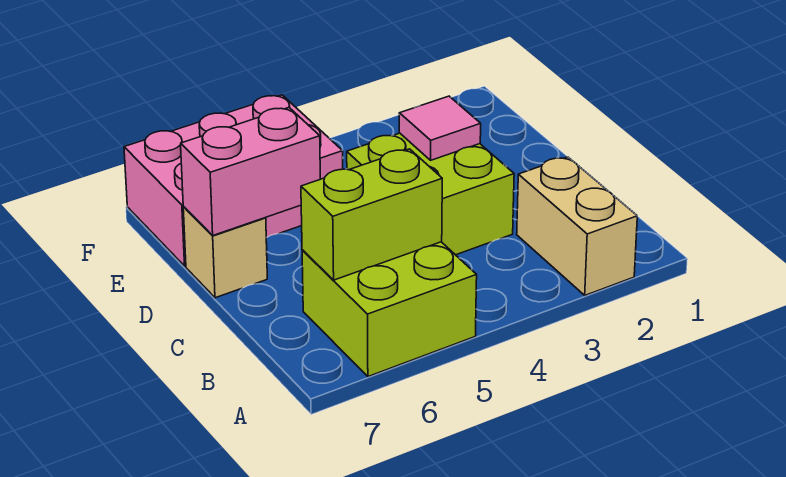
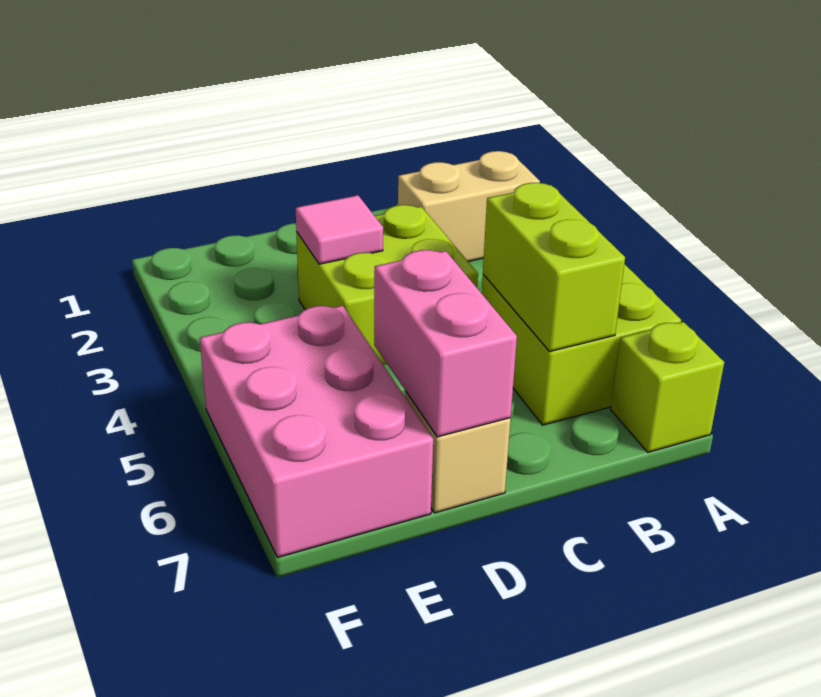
none -> lime brick A7 level 1

